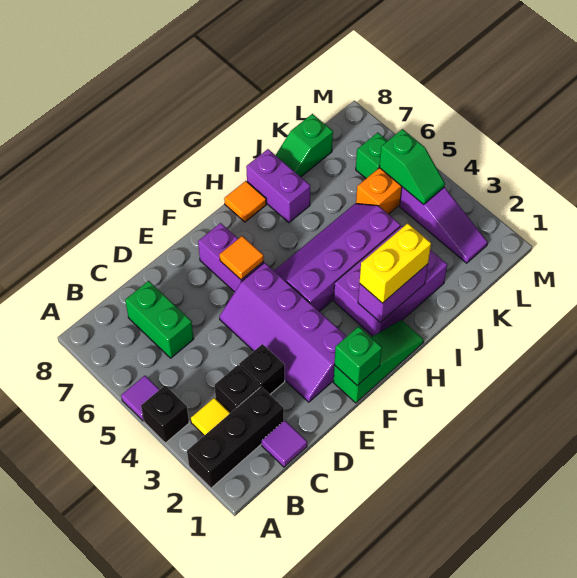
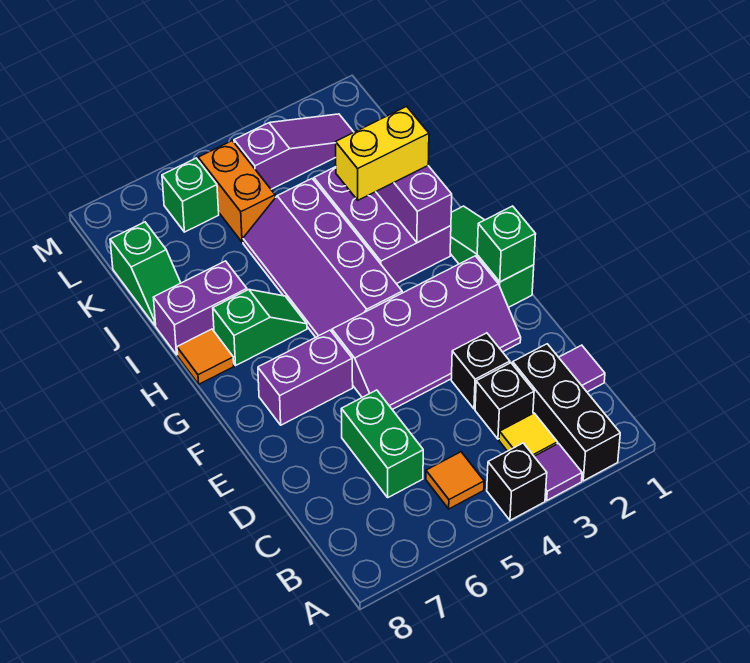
purple tile A5 level 1 -> purple tile A3 level 1
green brick C6:C7 level 1 -> green brick C6:D6 level 1
orange tile F6 level 2 -> orange tile B5 level 1
yellow brick H2:I2 level 3 -> yellow brick I2:I3 level 3
green slope L4:L5 level 2 top 5 -> green slope H6:H7 level 1 top 7

